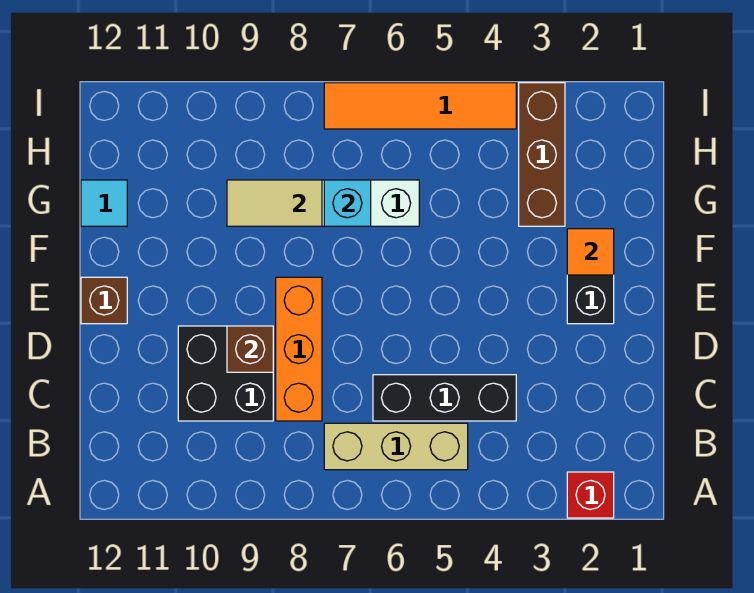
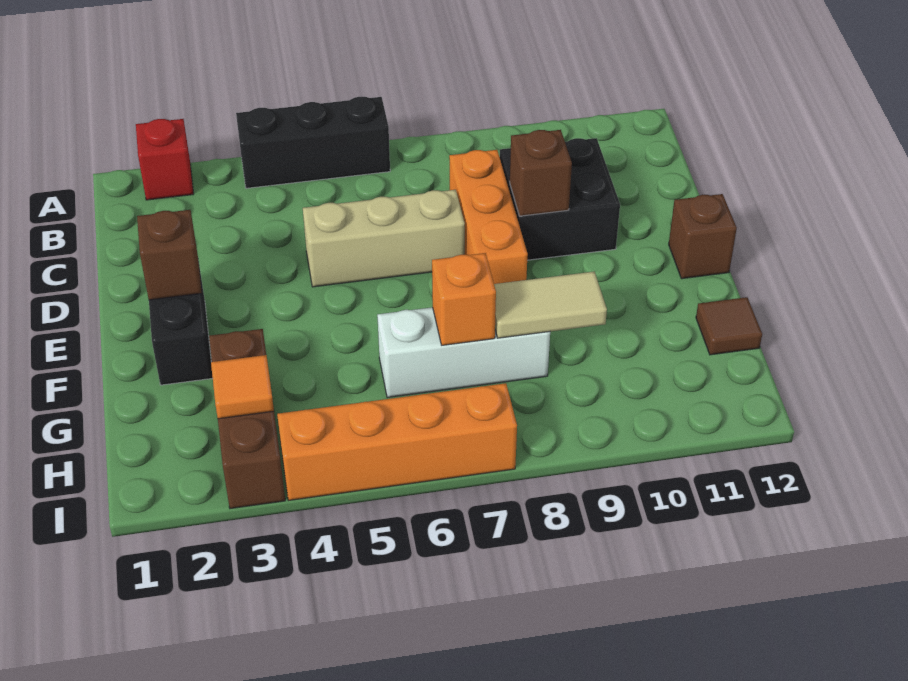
tan brick B5:B7 level 1 -> tan brick D5:D7 level 1
black brick C4:C6 level 1 -> black brick A4:A6 level 1
none -> brown brick E2 level 2
orange tile F2 level 2 -> orange tile H3 level 2
cyan brick G7 level 2 -> orange brick G7 level 2
cyan tile G12 level 1 -> brown tile G12 level 1
orange tile I4:I7 level 1 -> orange brick I4:I7 level 1

